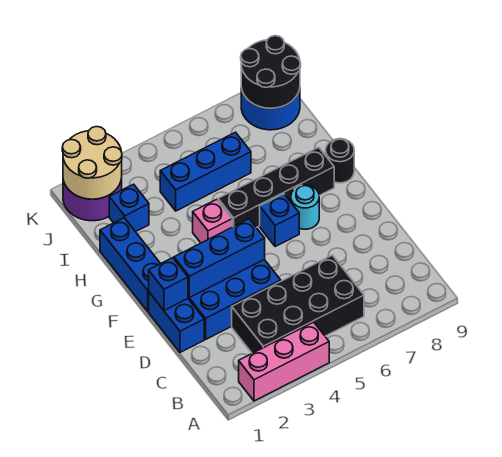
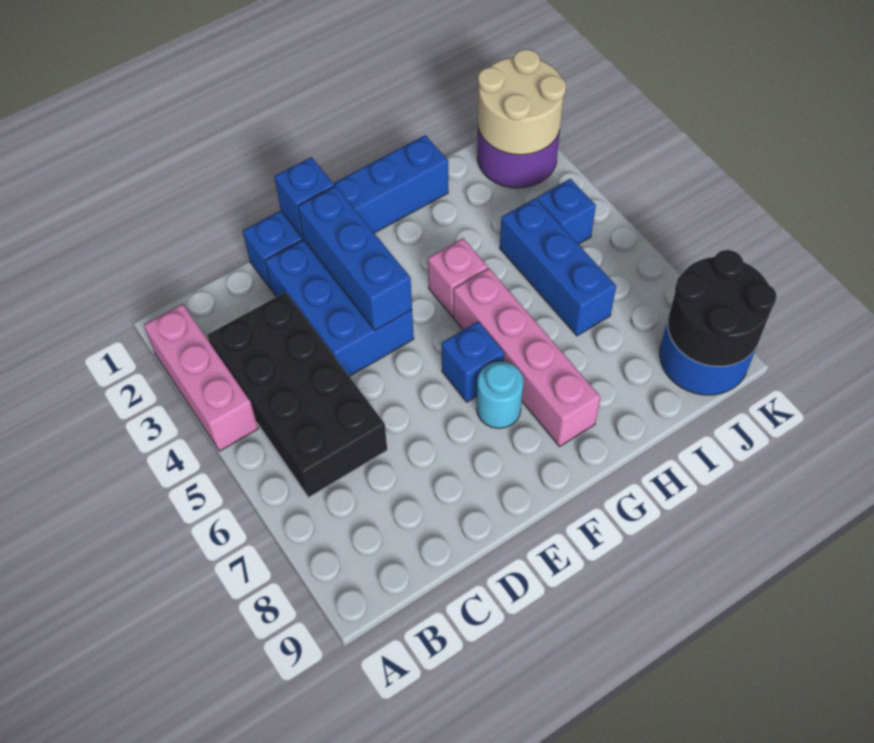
black brick G5:G8 level 1 -> pink brick G5:G8 level 1
black round brick G9 level 1 -> none
blue brick I2 level 1 -> blue brick J4 level 1

